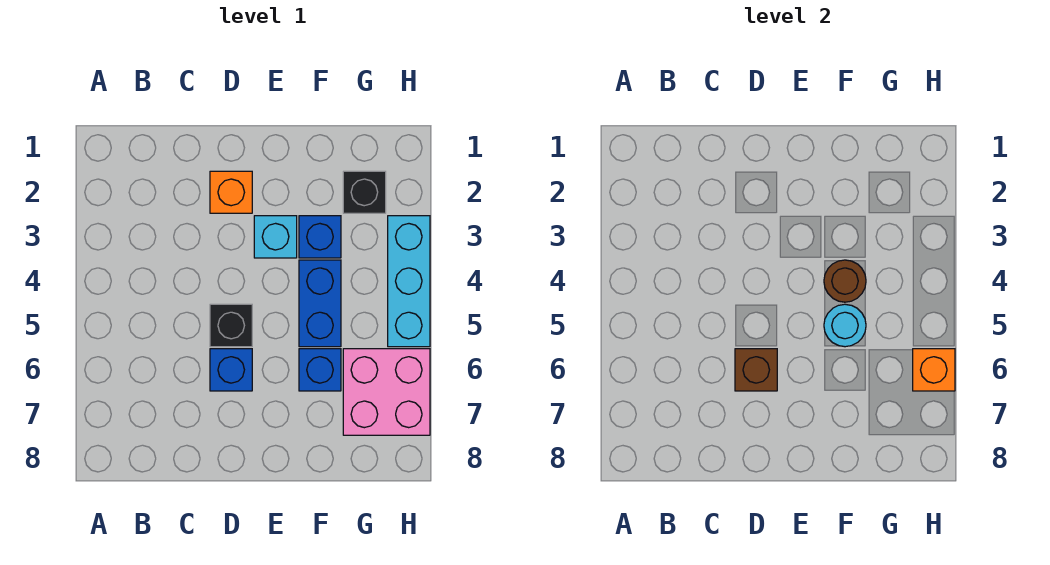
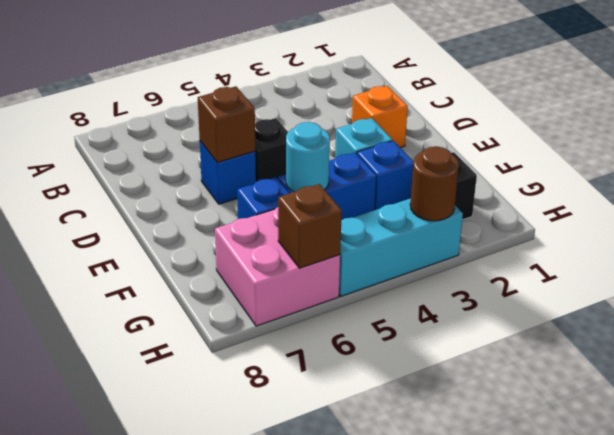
brown round brick F4 level 2 -> brown round brick H3 level 2
orange brick H6 level 2 -> brown brick H6 level 2

